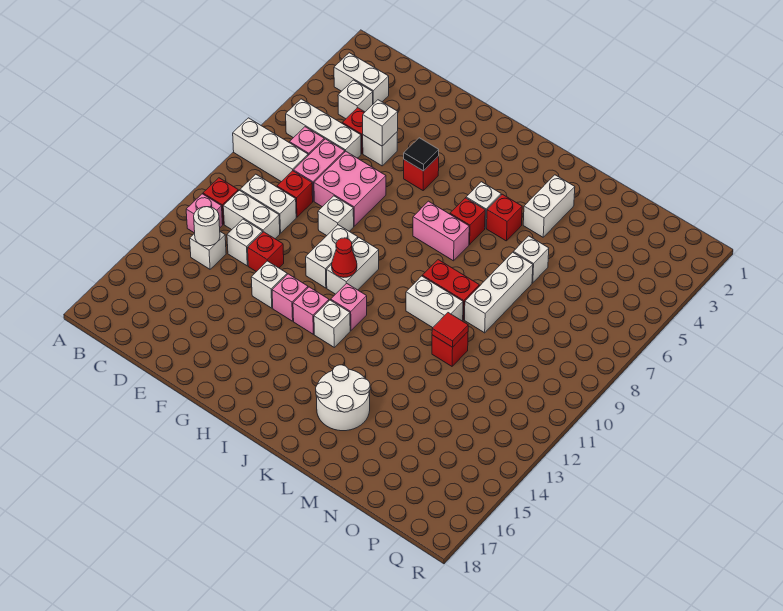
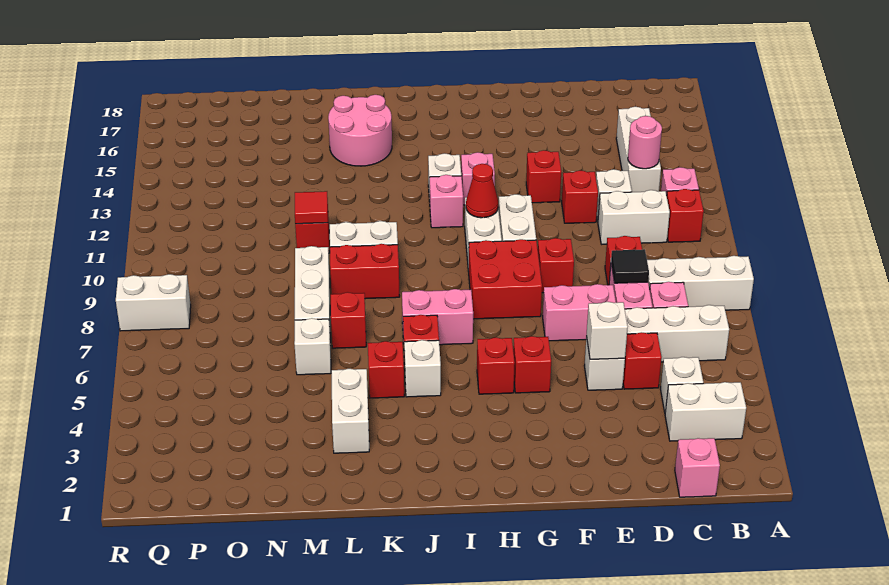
white brick C10:D10 level 1 -> white brick Q8:R8 level 1
white brick C13 level 1 -> white brick C13:C15 level 1
white round brick C13 level 2 -> pink round brick C13 level 2
pink brick E7:F8 level 1 -> pink brick E7:F7 level 1
white brick F9 level 1 -> red brick F9 level 1
white brick F13 level 1 -> red brick F13 level 1
black tile G5 level 2 -> black tile D8 level 2
none -> red brick G8:H9 level 1
pink brick G13 level 1 -> pink brick C1 level 1
none -> red brick H5 level 1
white round brick K15:L16 level 1 -> pink round brick K15:L16 level 1
none -> red brick L7 level 1

